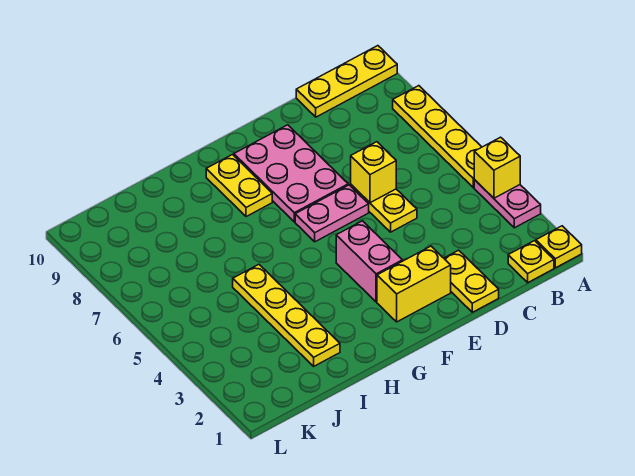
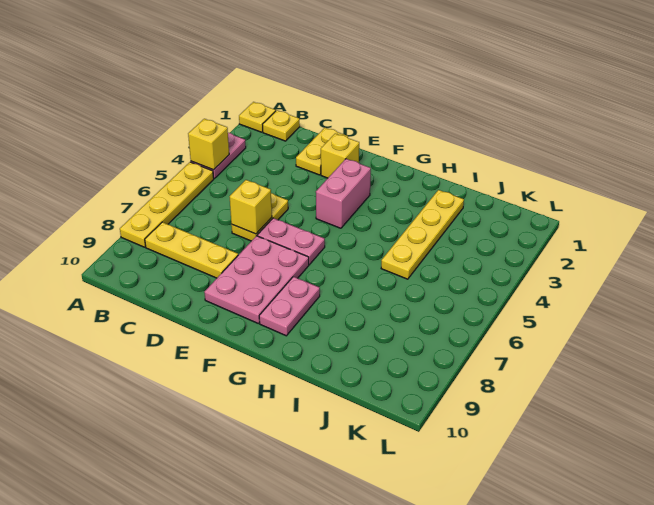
yellow plate A10:C10 level 1 -> yellow plate B8:D8 level 1
yellow brick E2:F2 level 1 -> yellow brick E2 level 1
yellow plate G8:G9 level 1 -> pink plate G8:G9 level 1

